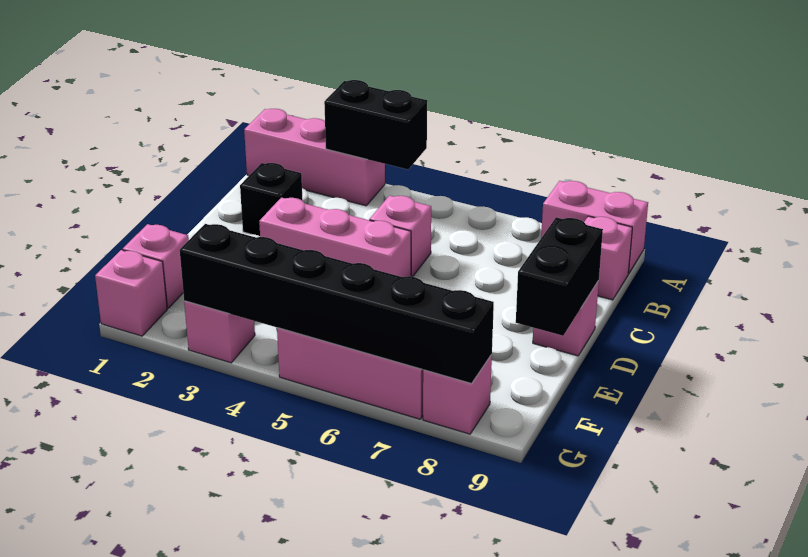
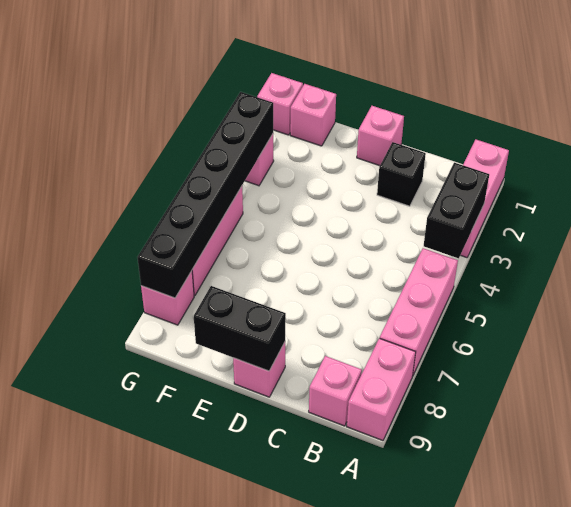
pink brick C5 level 1 -> pink brick D1 level 1
pink brick D3:D5 level 1 -> pink brick A5:A7 level 1

